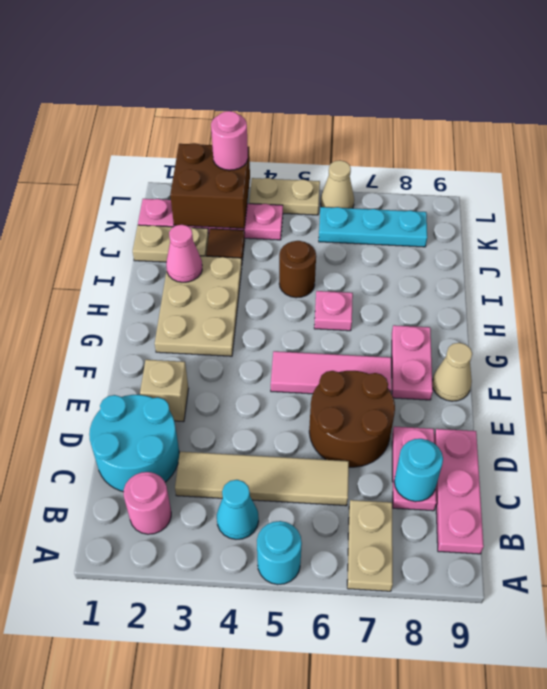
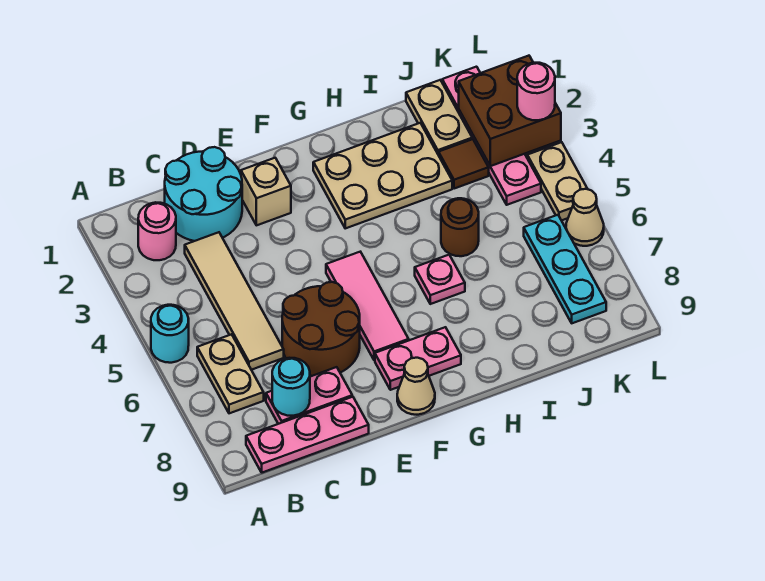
tan plate A7:B7 level 1 -> tan plate B6:B7 level 1
cyan cone B4 level 1 -> none
pink cone I2 level 2 -> none

